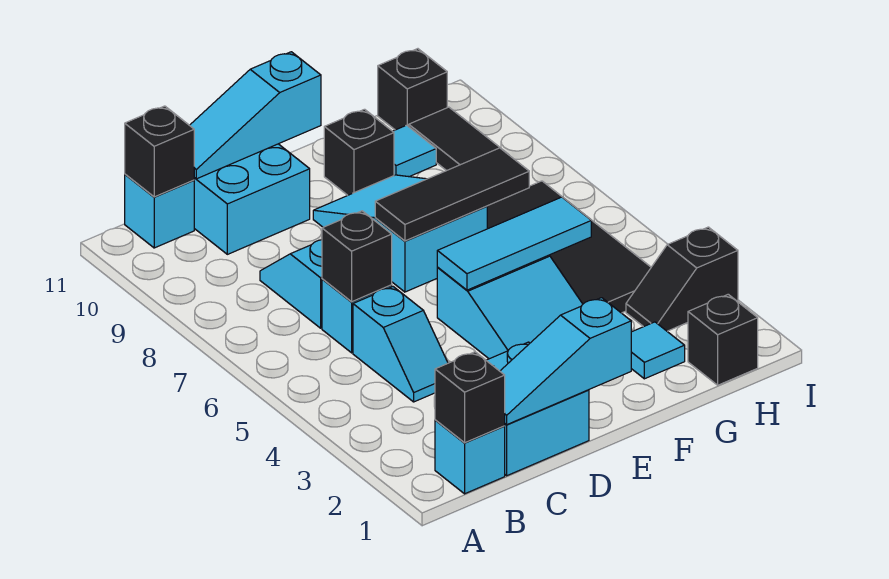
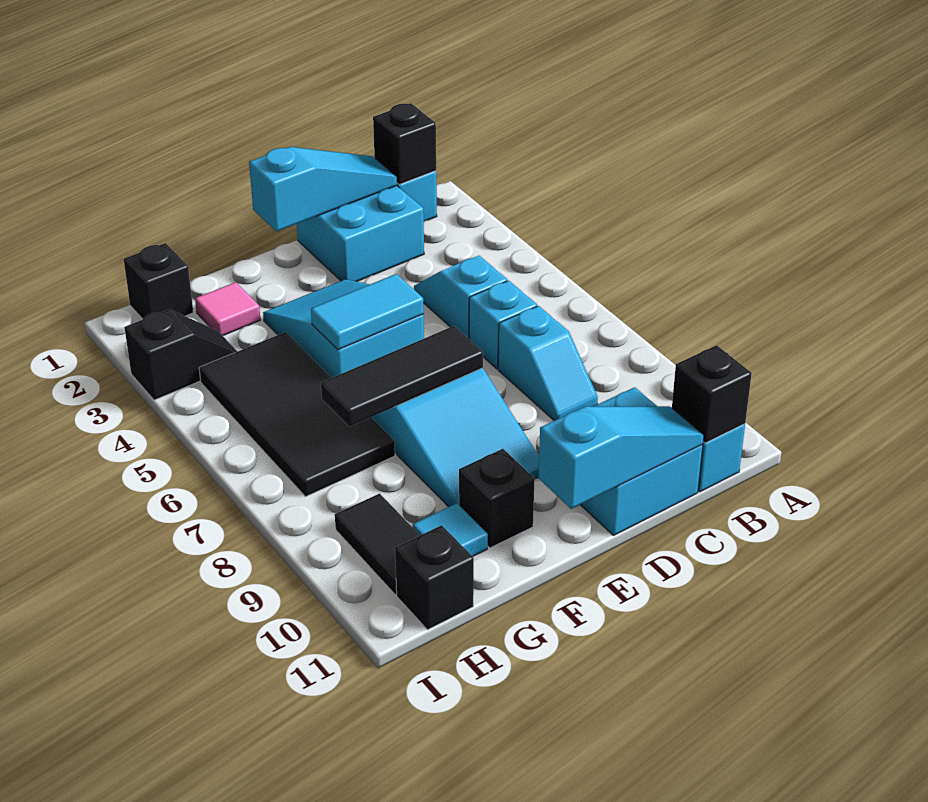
black brick C6 level 2 -> none
cyan tile E5:G5 level 2 -> cyan tile E5:F5 level 2
cyan tile G2 level 1 -> pink tile G2 level 1

